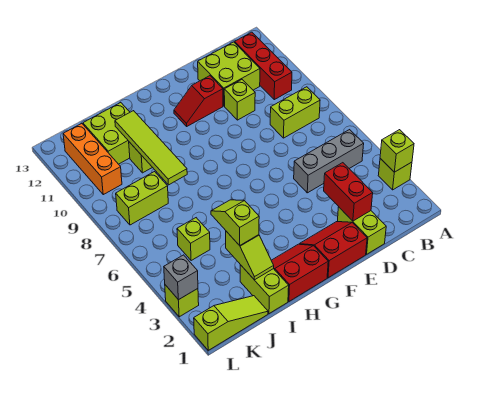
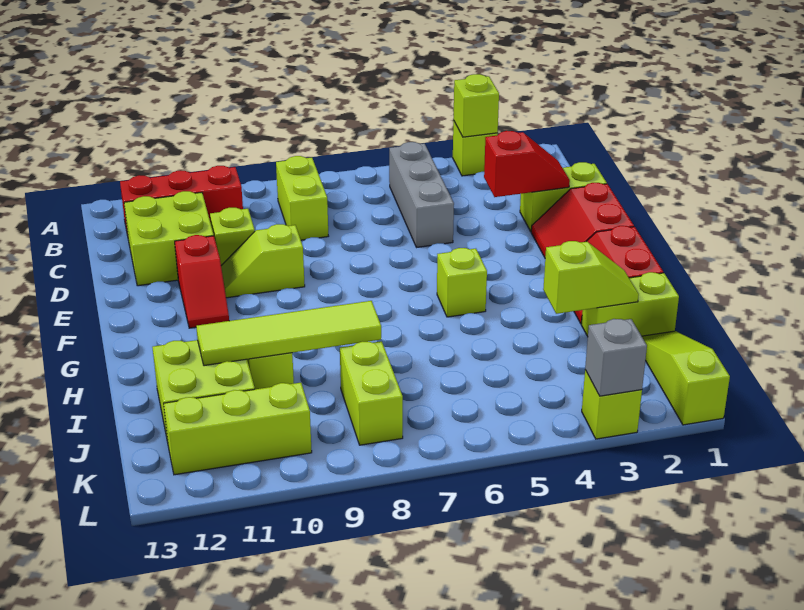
red brick D2:D3 level 2 -> red slope D2:D3 level 2 top 3
lime slope I3:I4 level 3 top 3 -> lime slope E9:E10 level 1 top 9
lime brick J5 level 1 -> lime brick G5 level 1
orange brick K10:K12 level 1 -> lime brick K10:K12 level 1

